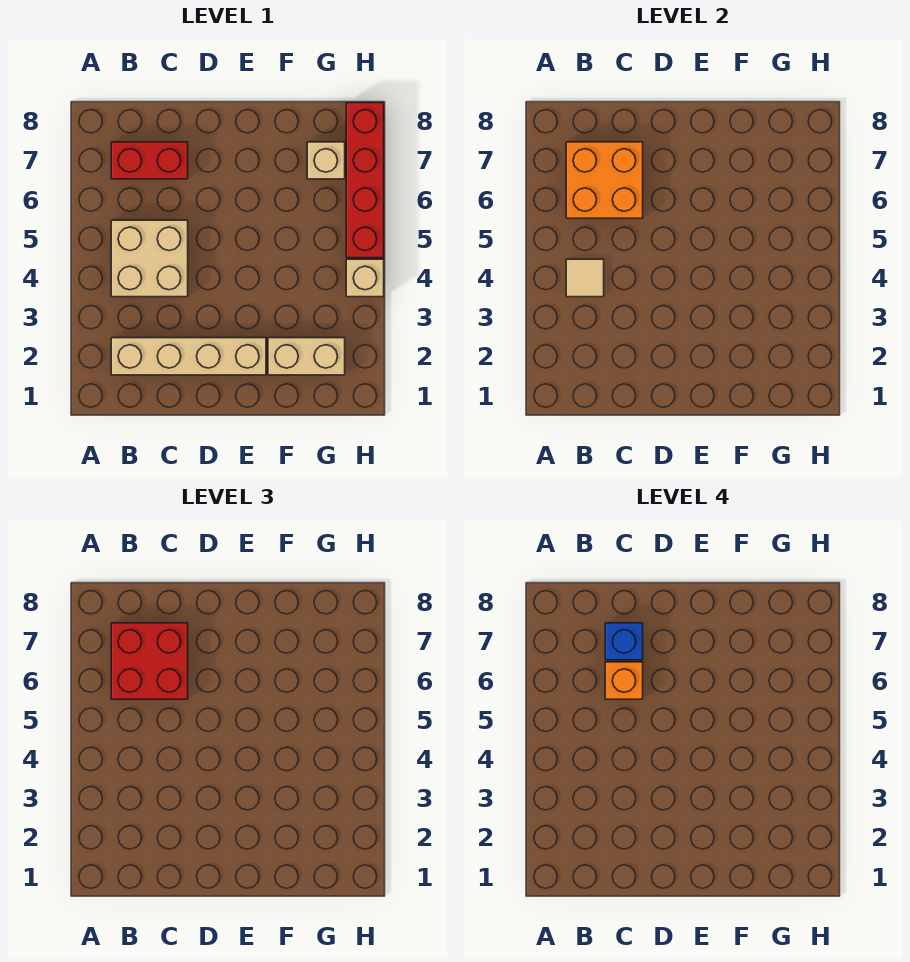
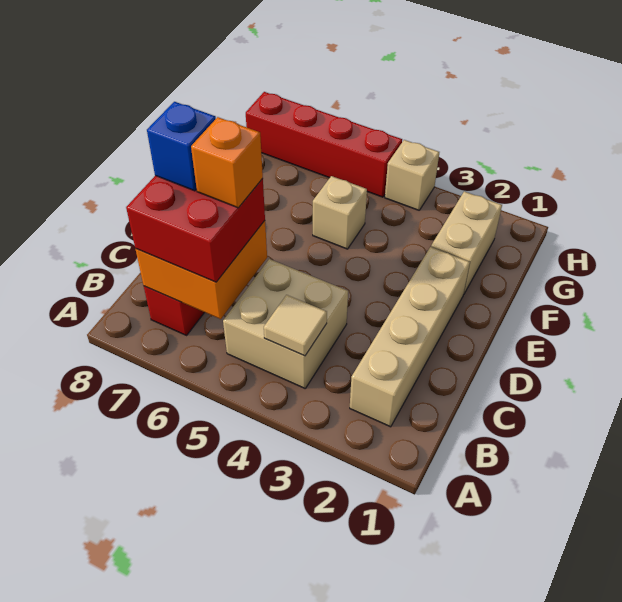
tan brick G7 level 1 -> tan brick F5 level 1

